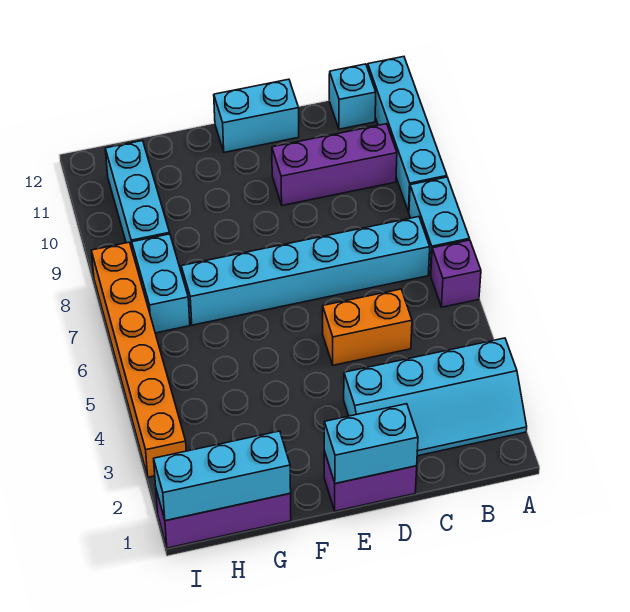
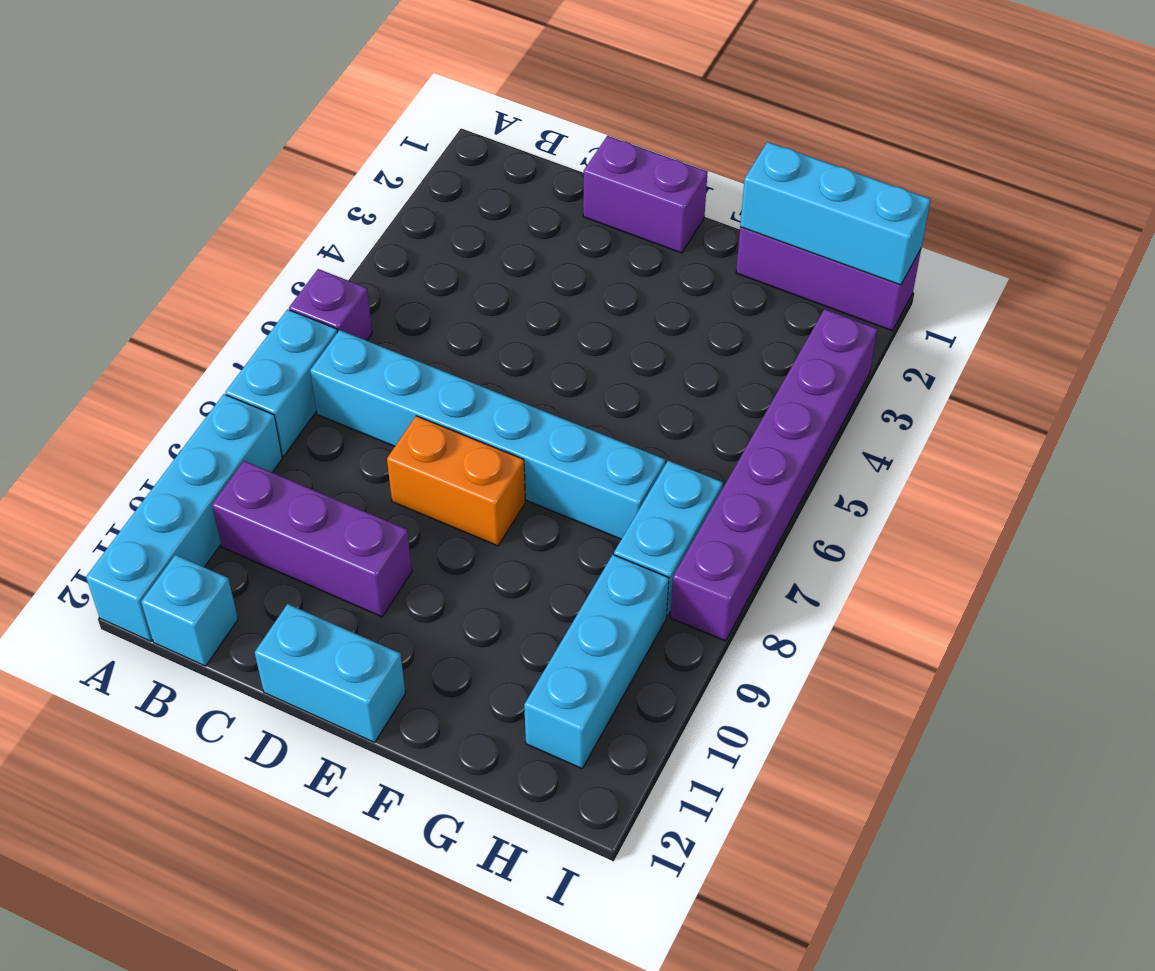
cyan slope A2:D3 level 1 top 3 -> none
orange brick C5:D5 level 1 -> orange brick D8:E8 level 1
cyan brick D1:E1 level 2 -> none
orange brick I3:I8 level 1 -> purple brick I3:I8 level 1

